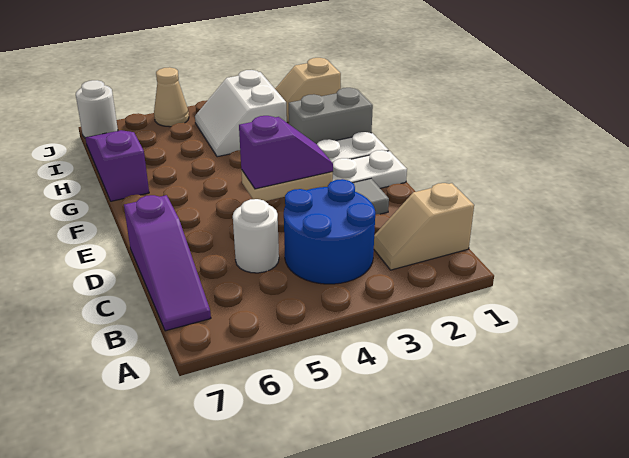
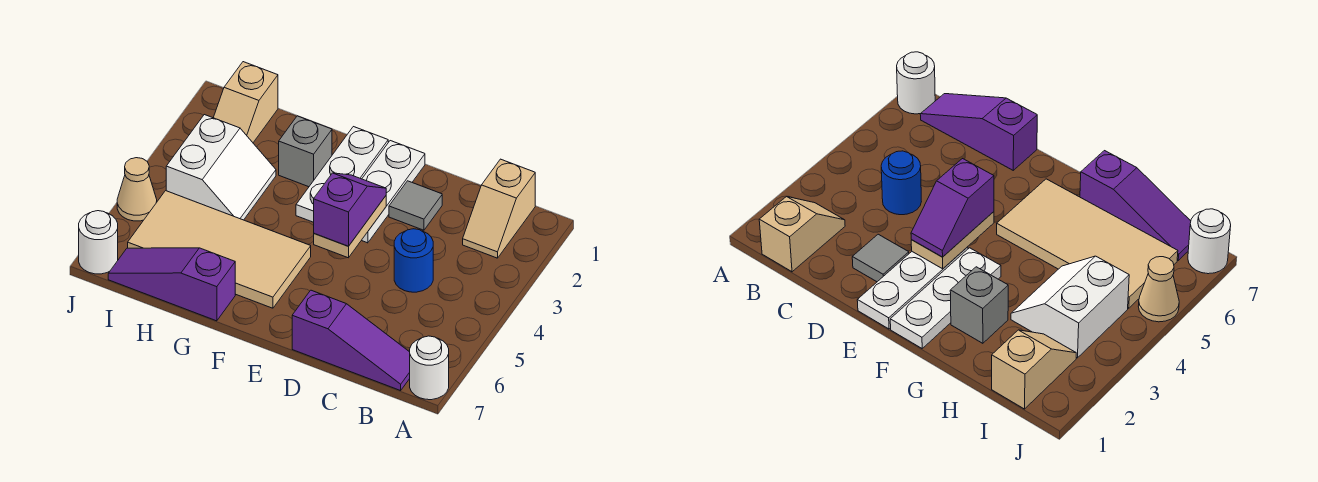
blue round brick B3:C4 level 1 -> blue round brick C4 level 1
white round brick C5 level 1 -> white round brick A7 level 1
none -> tan tile F5:I6 level 1
grey brick G1:G2 level 1 -> grey brick G2 level 1
white slope H3:I4 level 1 top 3 -> white slope H3:I4 level 1 top I

